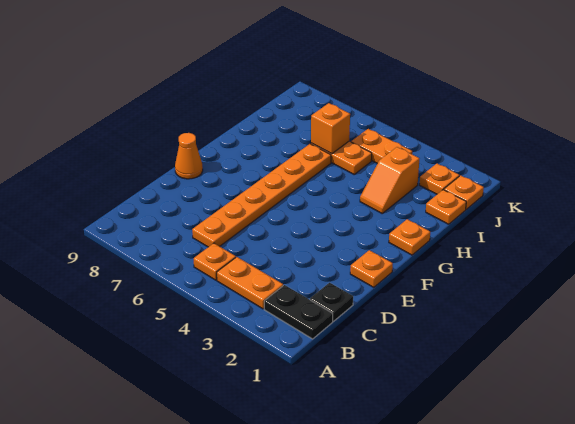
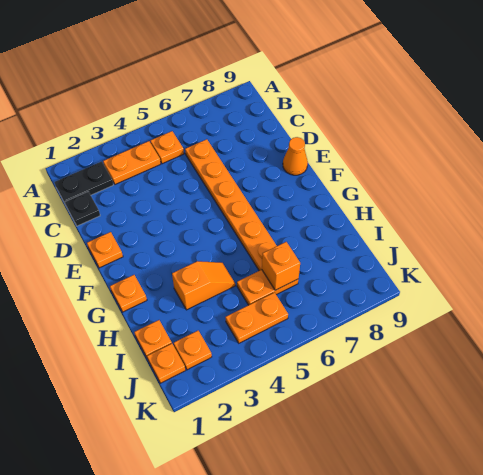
orange slope H3:I3 level 1 top I -> orange slope H3:H4 level 1 top 3

